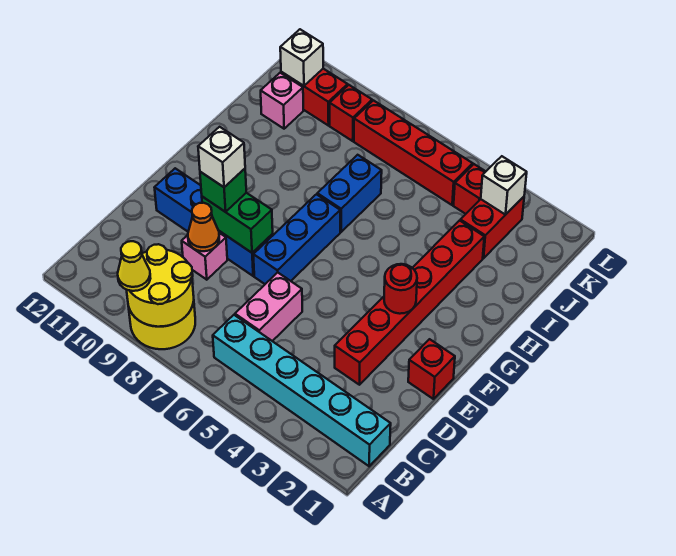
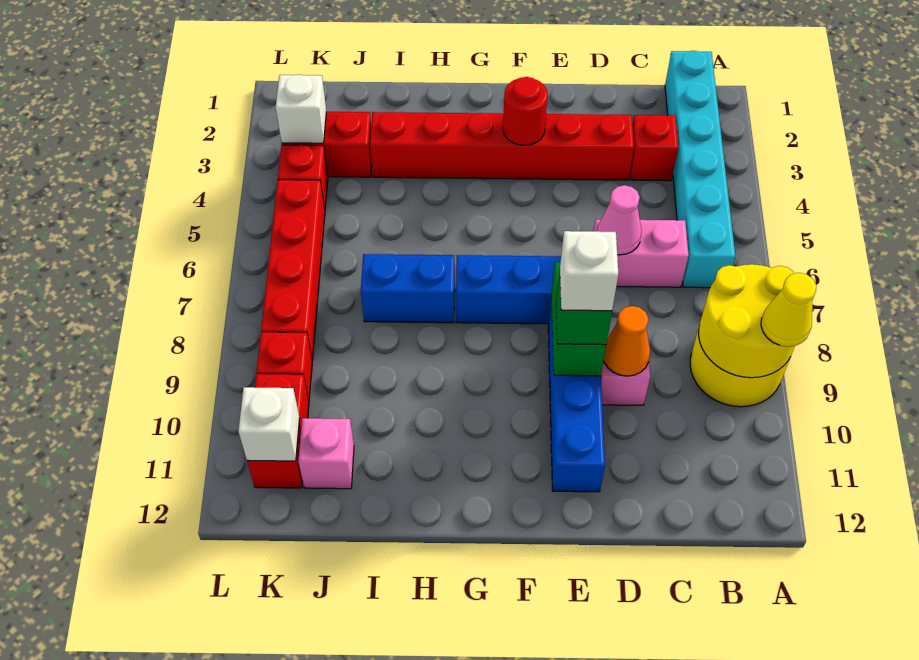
none -> pink cone D6 level 2
red brick E1 level 1 -> red brick C3 level 1

